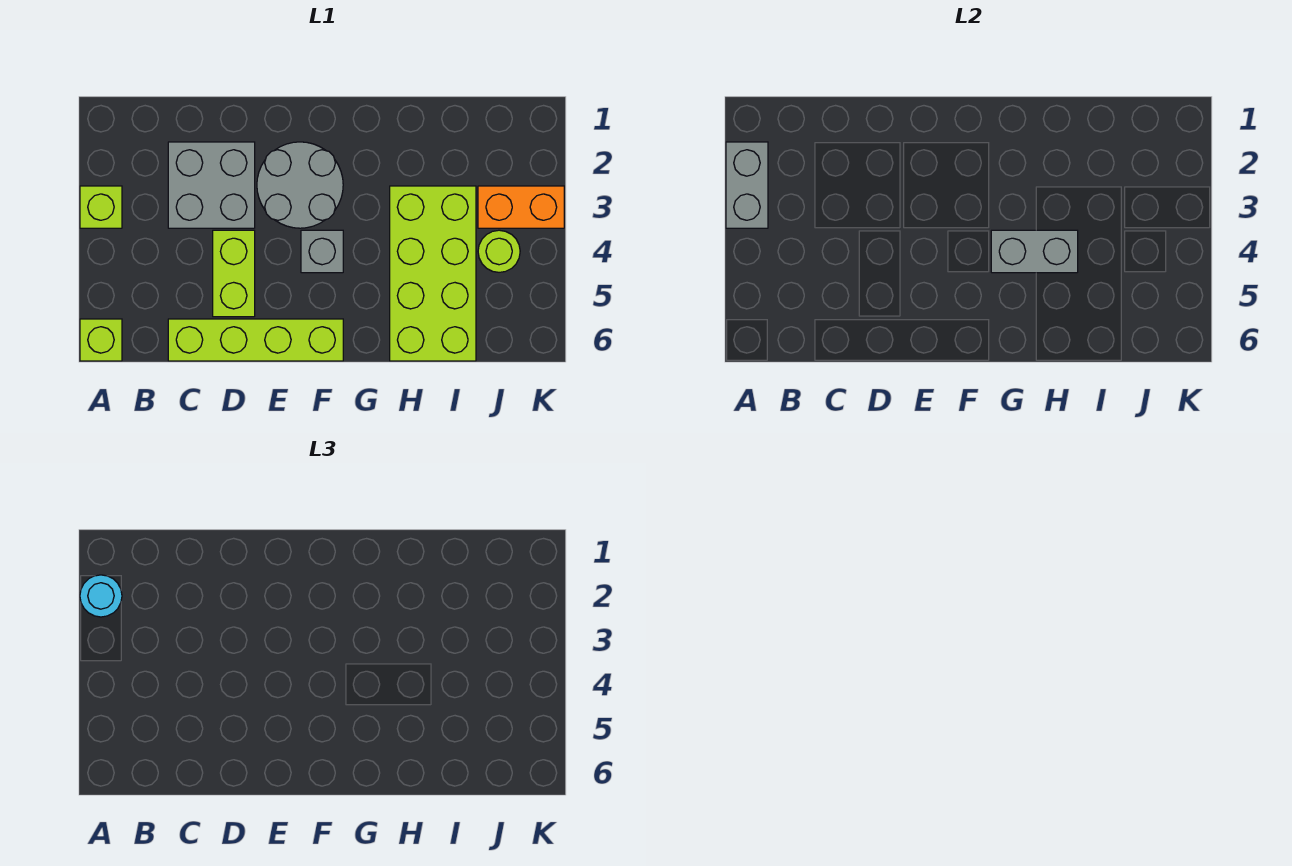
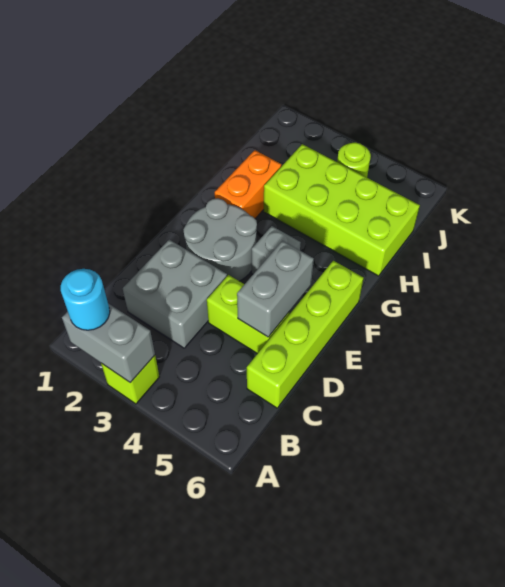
lime brick A6 level 1 -> none
grey brick G4:H4 level 2 -> grey brick D5:E5 level 2
orange brick J3:K3 level 1 -> orange brick G2:H2 level 1

